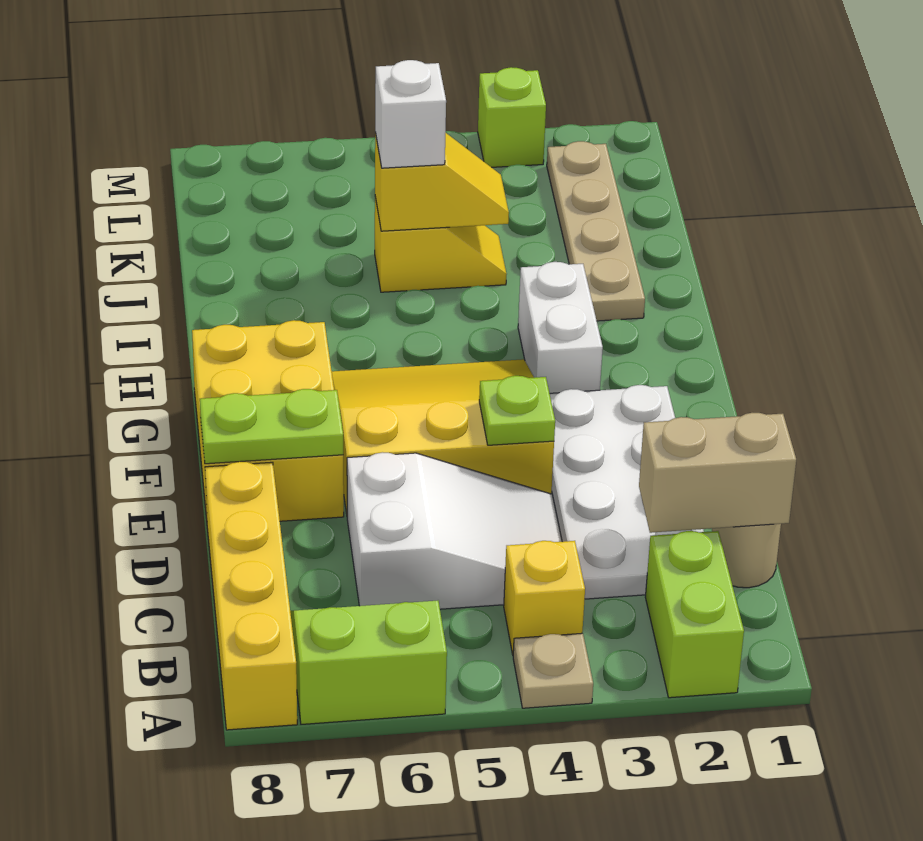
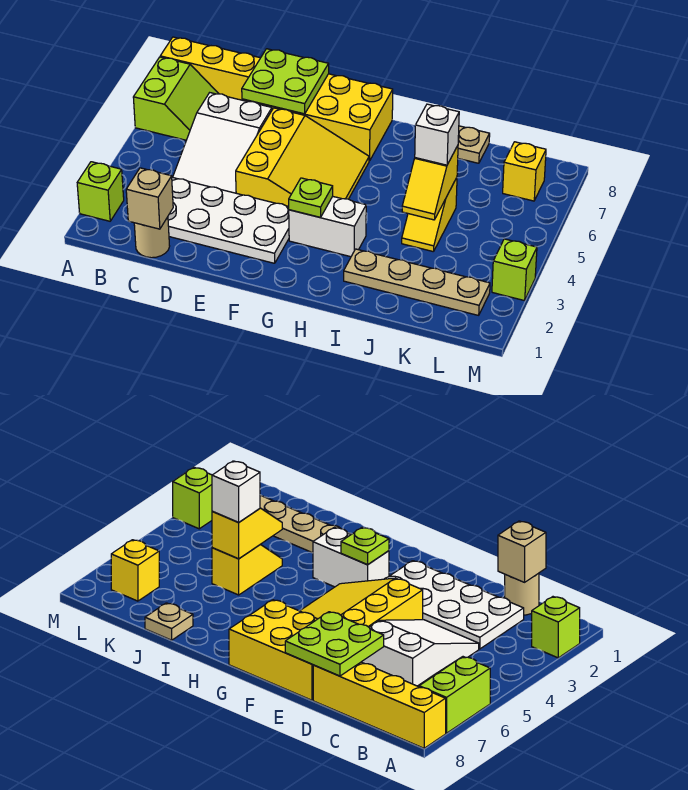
lime brick A2:B2 level 1 -> lime brick A2 level 1
tan plate A4 level 1 -> tan plate J8 level 1
yellow brick B4 level 1 -> yellow brick L7 level 1
tan brick C1:C2 level 2 -> tan brick C1 level 2
lime plate E4 level 2 -> lime plate G3 level 2
lime plate E7:E8 level 2 -> lime plate D7:E8 level 2

